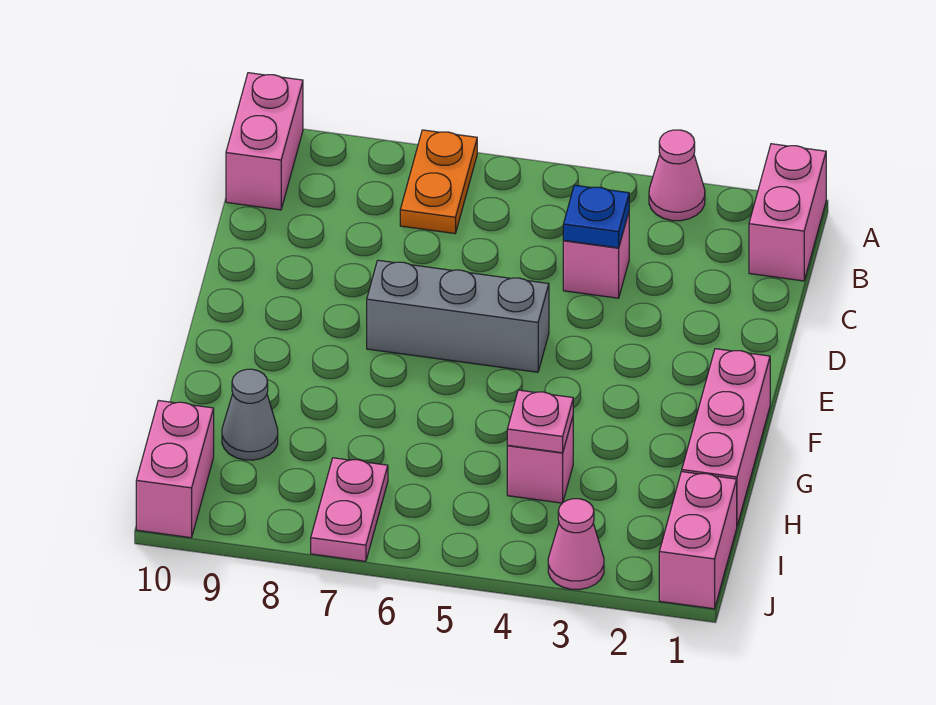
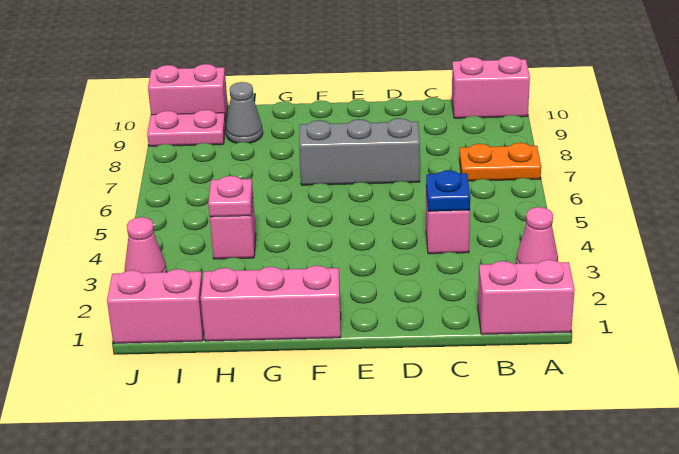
grey brick E5:E7 level 1 -> grey brick D7:F7 level 1
pink plate I7:J7 level 1 -> pink plate I9:J9 level 1

